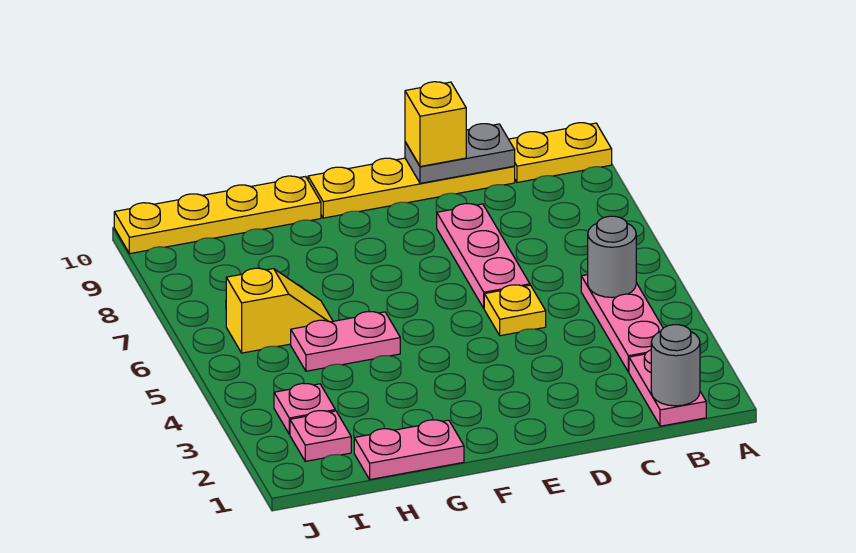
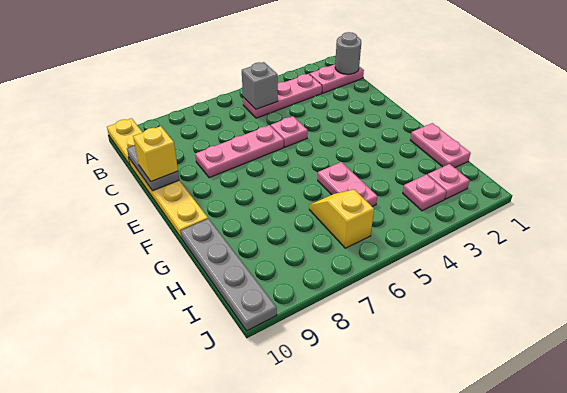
grey round brick B5 level 2 -> grey brick B5 level 2
yellow plate D5 level 1 -> pink plate D5 level 1
yellow plate G10:J10 level 1 -> grey plate G10:J10 level 1

